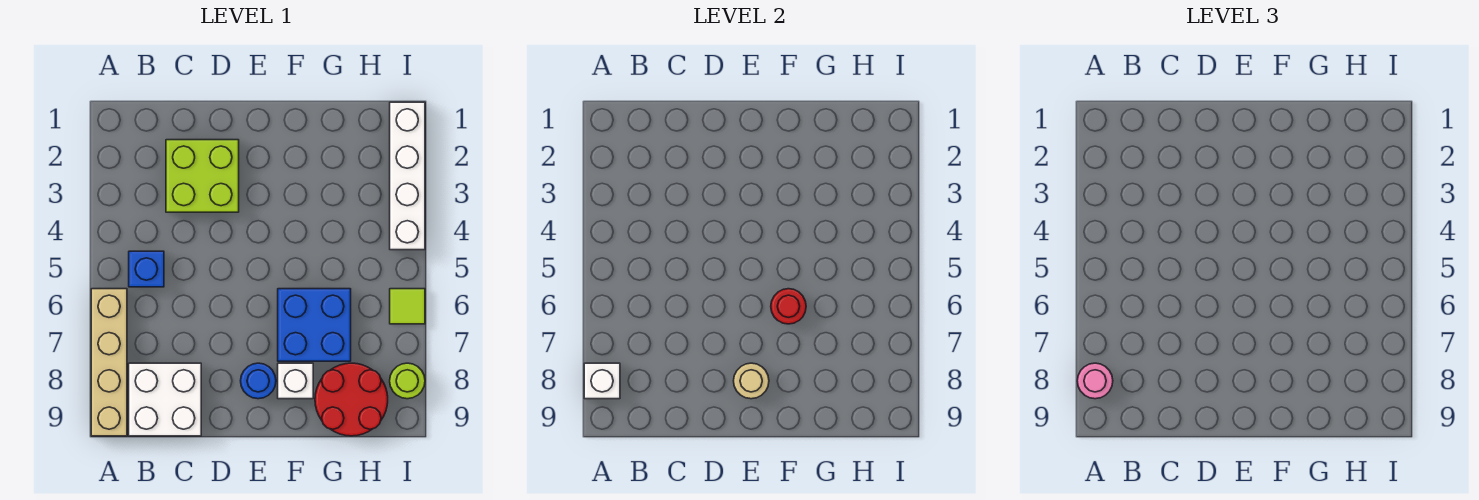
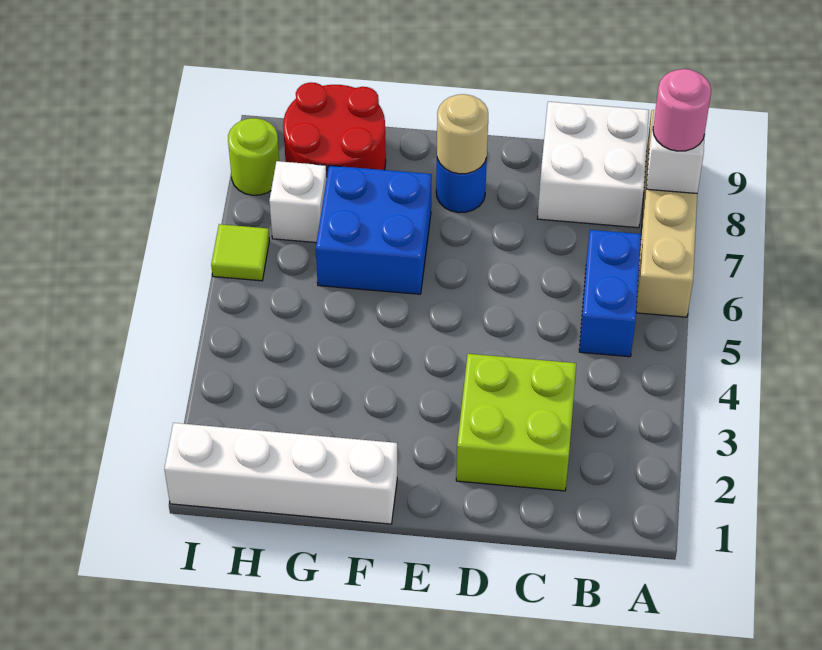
blue brick B5 level 1 -> blue brick B5:B6 level 1
red round brick F6 level 2 -> none
white brick F8 level 1 -> white brick H7 level 1
white brick I1:I4 level 1 -> white brick F1:I1 level 1

